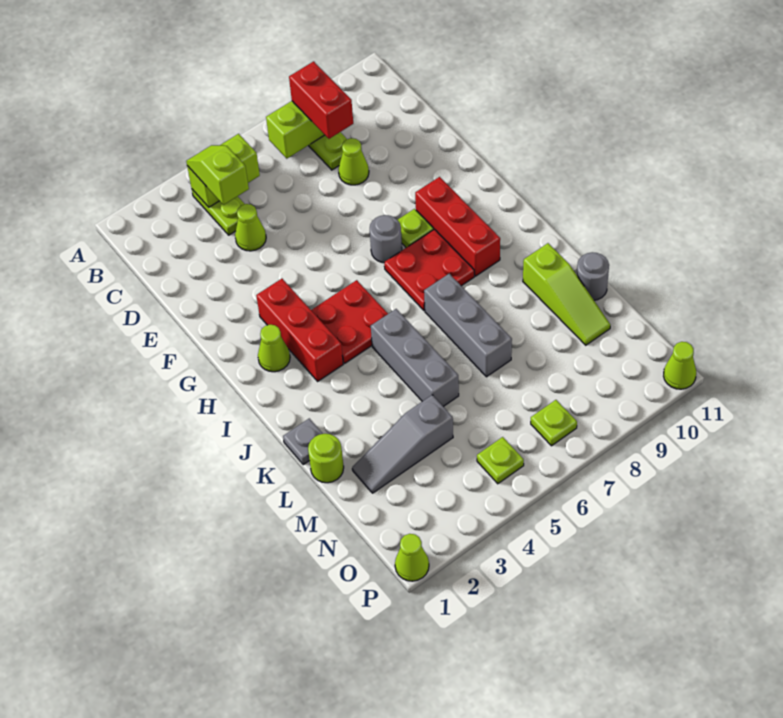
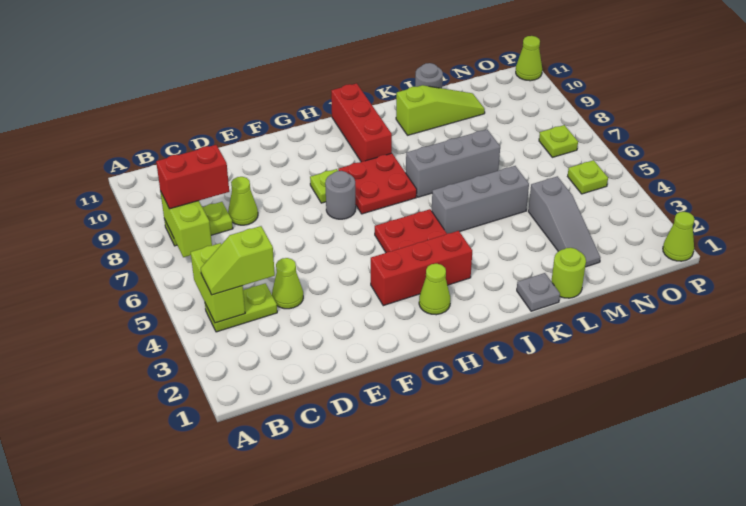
red brick G9:I9 level 1 -> red brick I9:I11 level 1

